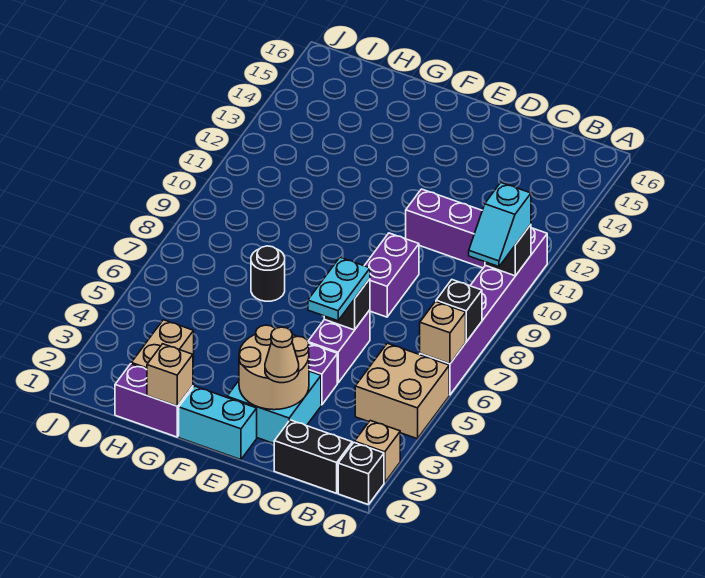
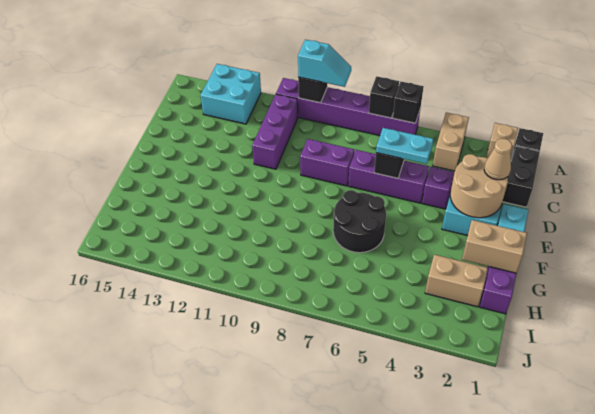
tan brick A4:B5 level 1 -> tan brick A4:B4 level 1
tan brick A6 level 2 -> black brick A6 level 2
none -> cyan brick A13:B14 level 1
purple brick D5:D6 level 1 -> purple brick D5:D7 level 1
tan brick G1 level 2 -> tan brick G1:G2 level 2
black round brick G7 level 1 -> black round brick F6:G7 level 1

